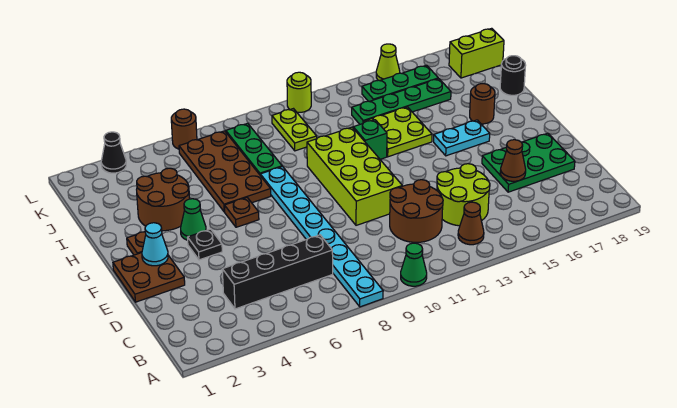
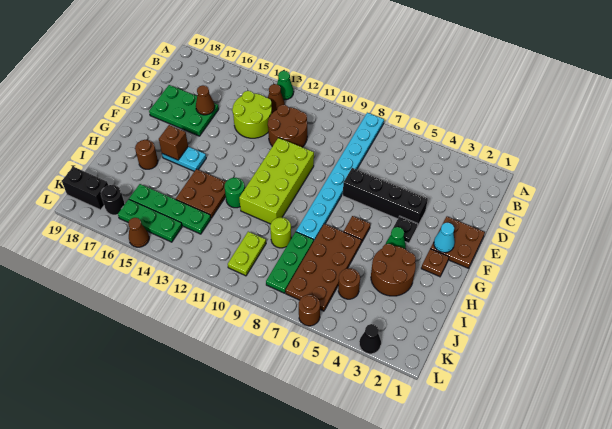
green cone A10 level 1 -> green cone A13 level 1
black brick C4:C7 level 1 -> black brick E4:E7 level 1
none -> brown brick G16 level 2
green brick H12 level 1 -> green round brick H12 level 1
lime plate H13:I14 level 1 -> brown plate H13:I14 level 1
black round brick I19 level 1 -> black round brick K17 level 1
none -> brown round brick J5 level 1
lime brick K18:K19 level 1 -> black brick K18:K19 level 1
lime round brick L11 level 1 -> lime round brick I9 level 1
lime cone L15 level 1 -> brown cone L15 level 1

